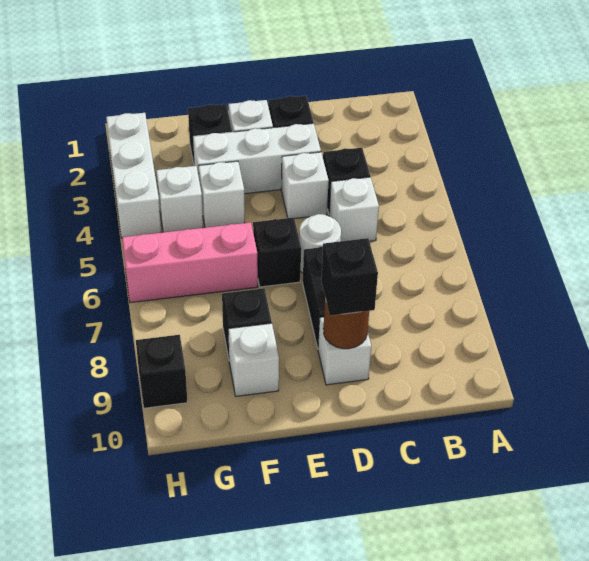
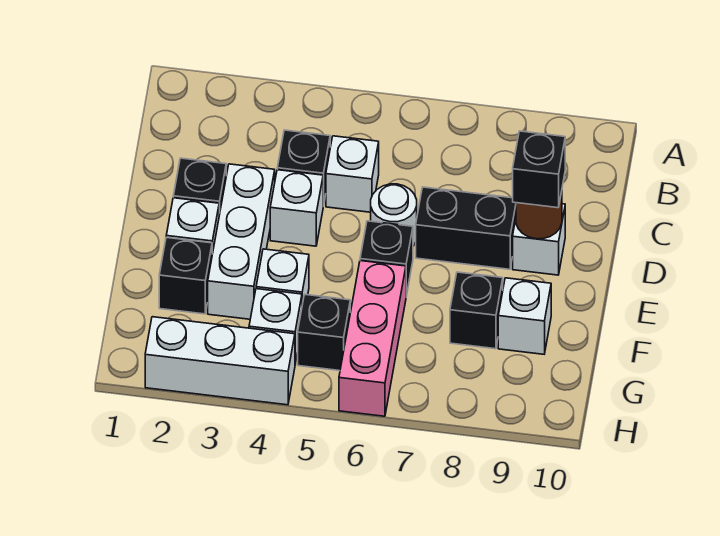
black brick H9 level 1 -> black brick G5 level 1

